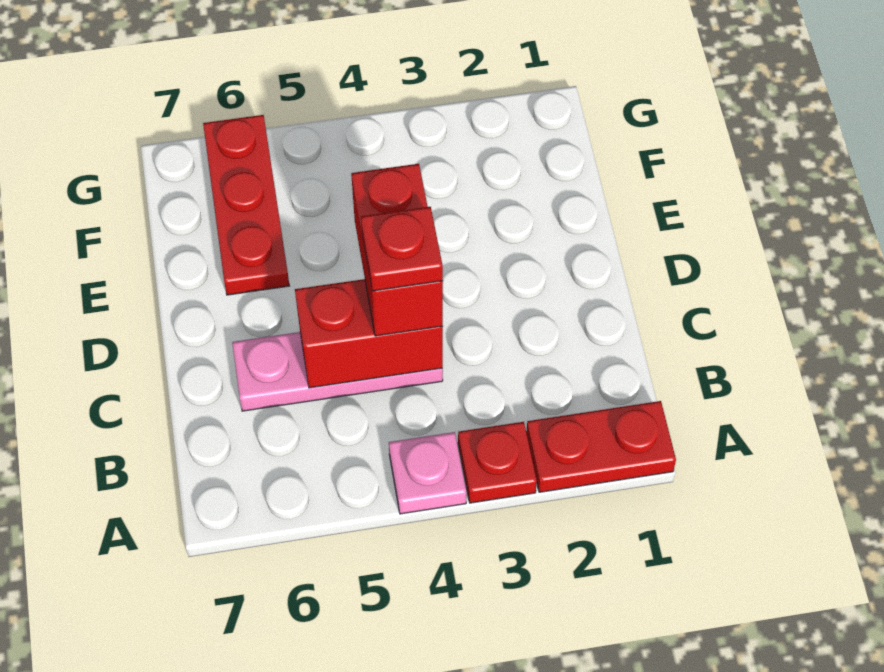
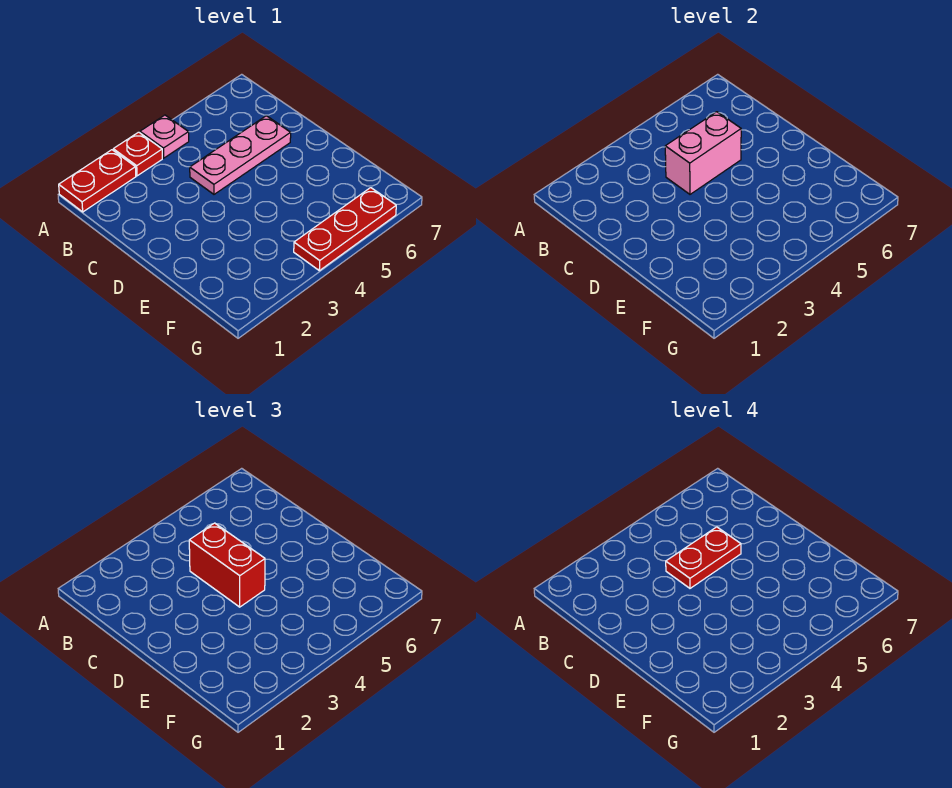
red brick C4:C5 level 2 -> pink brick C4:C5 level 2
red plate C4 level 4 -> red plate C4:C5 level 4
red plate E6:G6 level 1 -> red plate G4:G6 level 1

